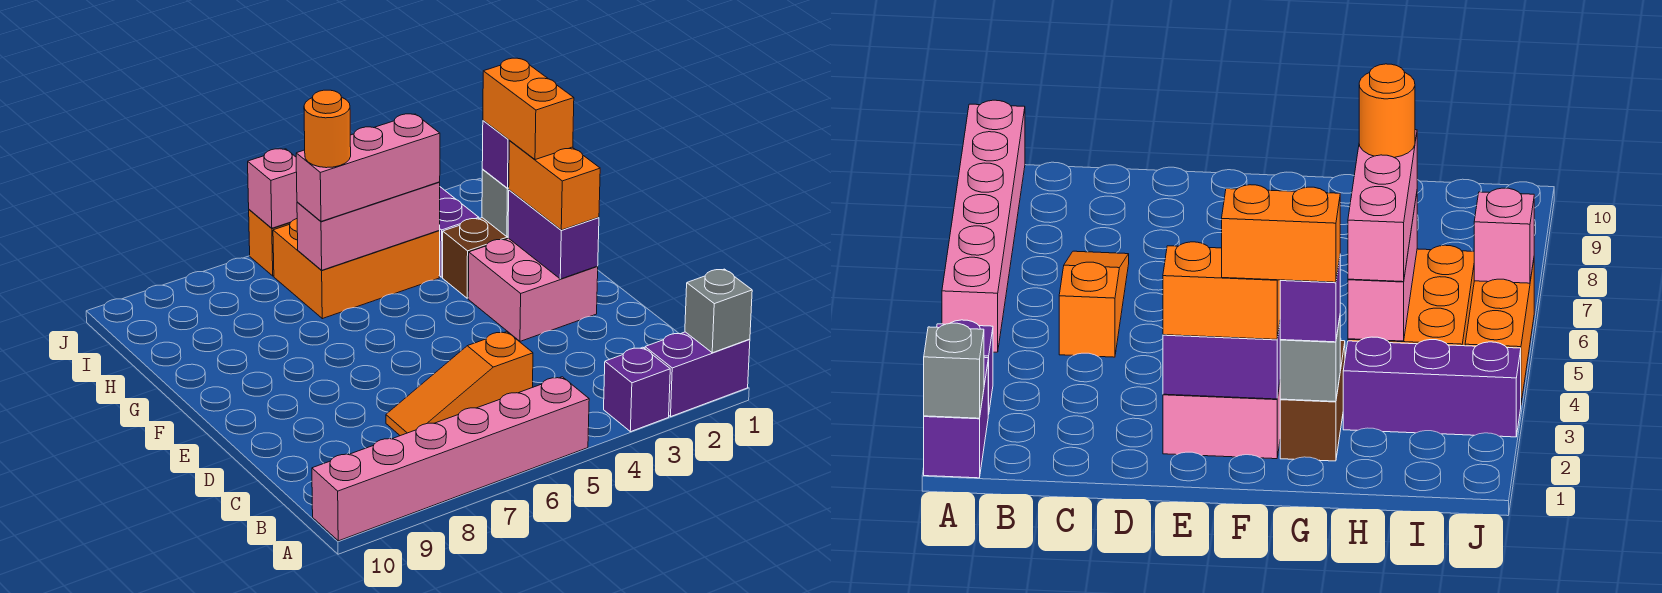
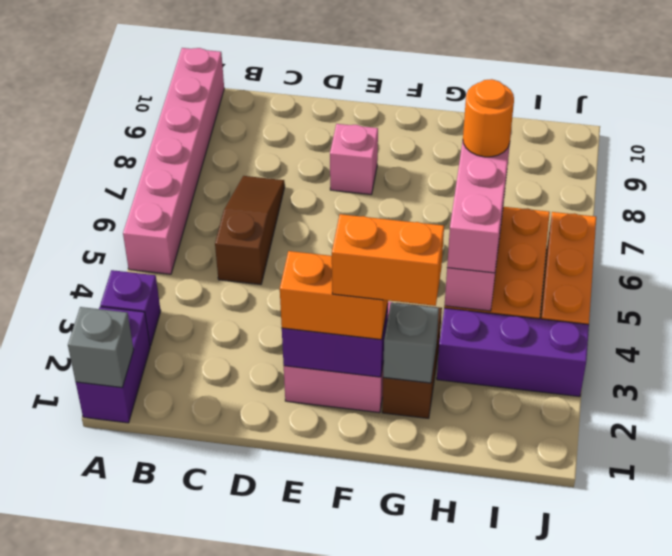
orange slope C5:C7 level 1 top 5 -> brown slope C5:C7 level 1 top 5
purple brick G2 level 3 -> none
pink brick J6 level 2 -> pink brick E8 level 1

